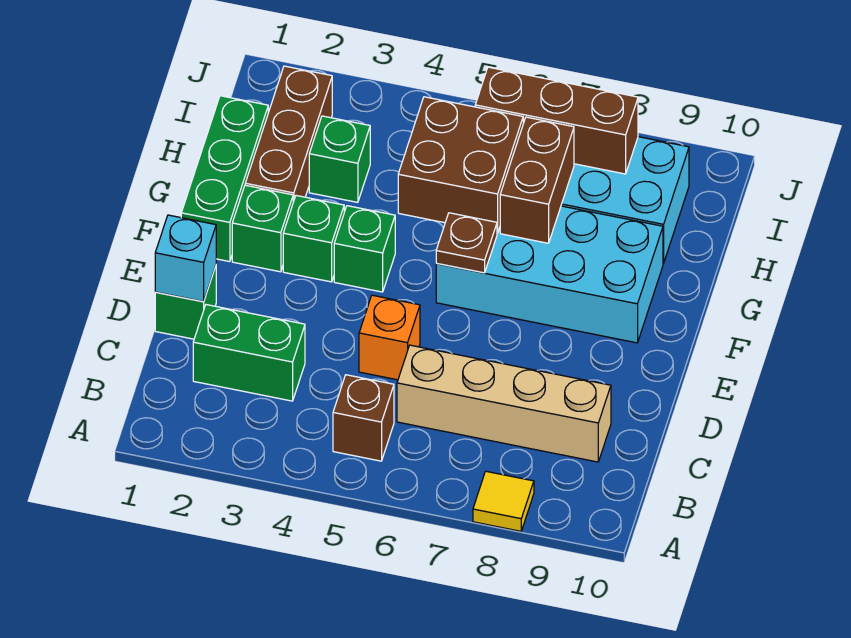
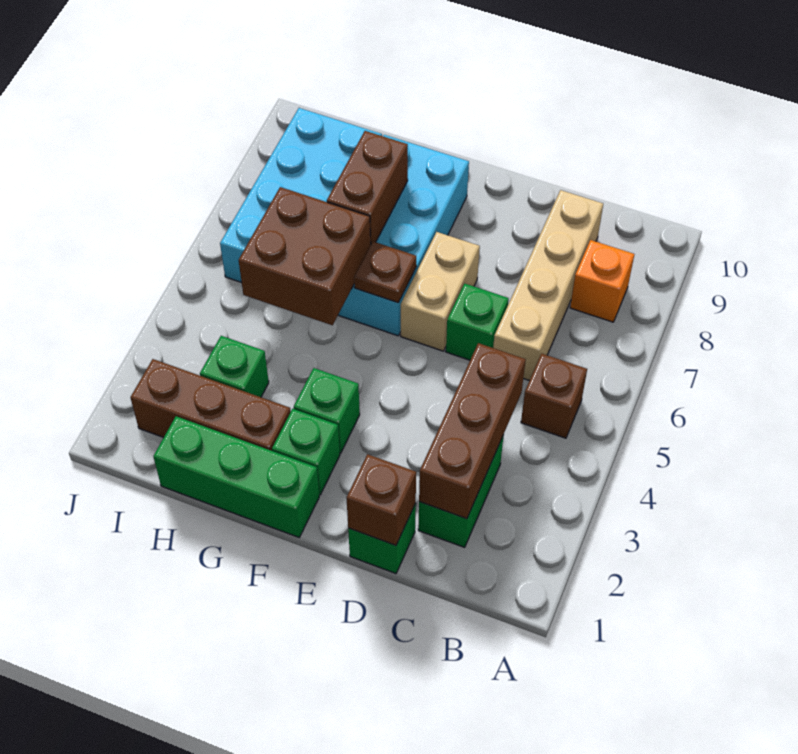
yellow tile A8 level 1 -> none
cyan brick D1 level 2 -> brown brick D1 level 2
orange brick D5 level 1 -> orange brick B8 level 1
none -> tan brick E6:E7 level 1
green brick F4 level 1 -> green brick D6 level 1
brown brick G7:H7 level 2 -> brown brick G7:G8 level 2
brown brick I6:I8 level 2 -> brown brick C2:C4 level 2

